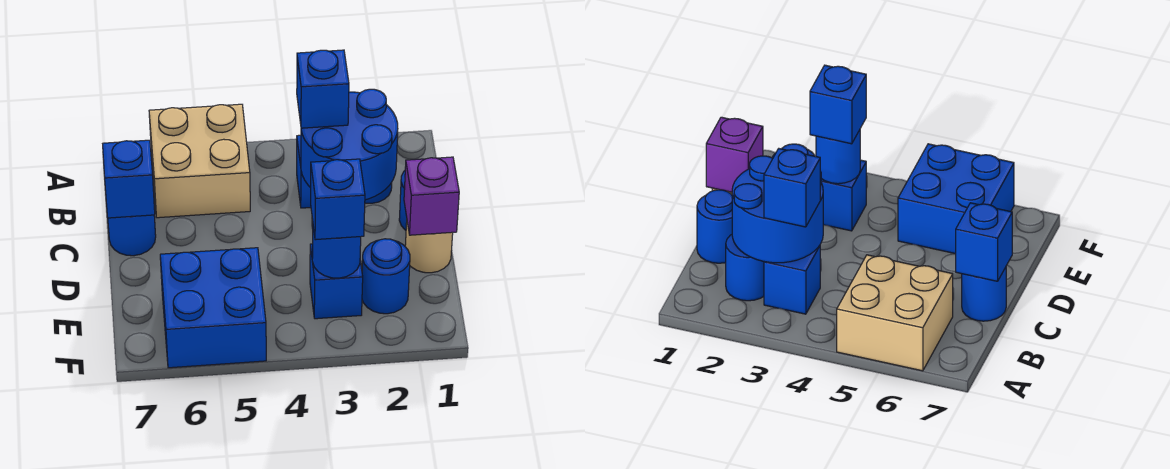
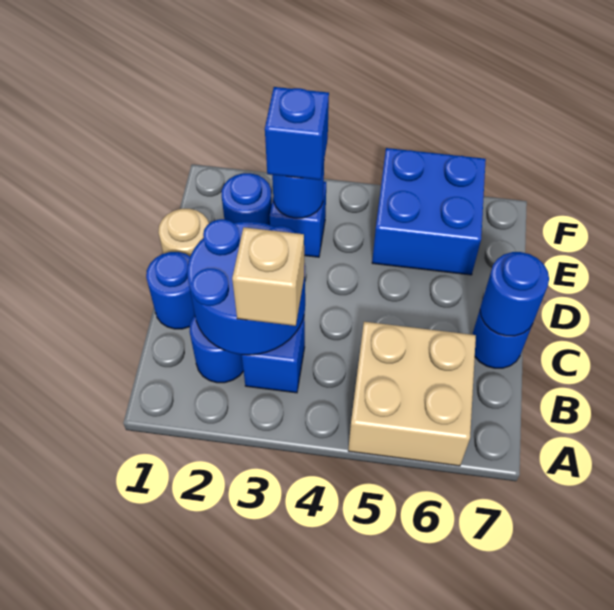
blue brick B3 level 3 -> tan brick B3 level 3
blue brick C7 level 2 -> blue round brick C7 level 2
purple brick D1 level 2 -> none

